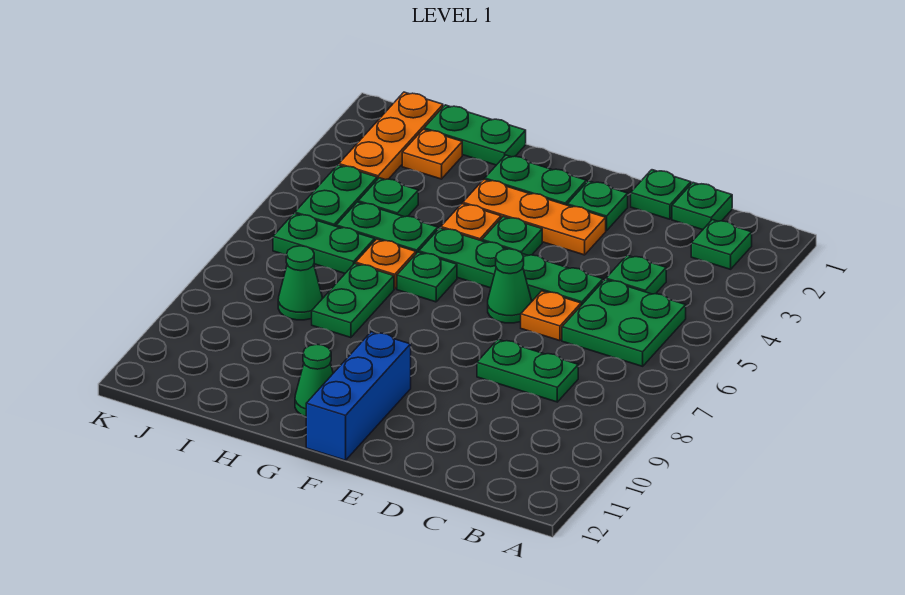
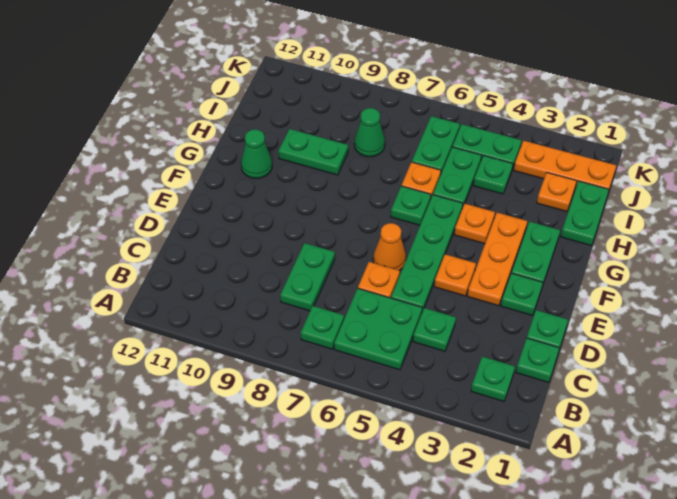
none -> orange plate E4 level 1
green cone E6 level 1 -> orange cone E6 level 1
green plate F4 level 1 -> green plate B7 level 1
blue brick F10:F12 level 1 -> none
green plate H7:H8 level 1 -> green plate H9:H10 level 1

